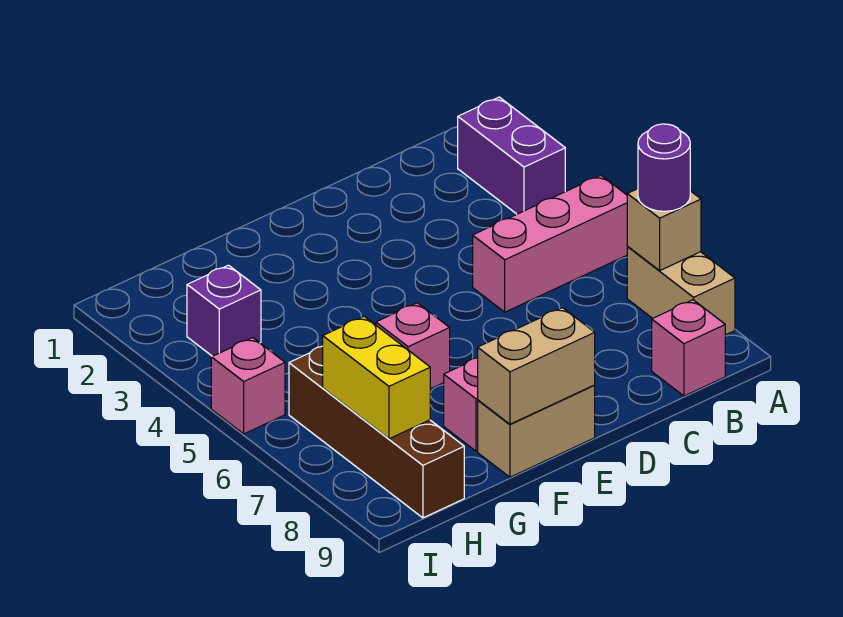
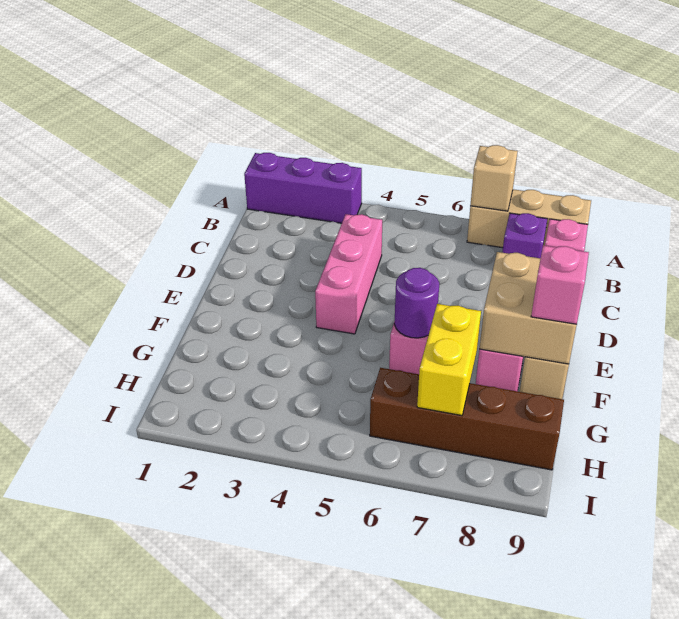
purple brick A2:A3 level 1 -> purple brick A1:A3 level 1
pink brick A5:C5 level 1 -> pink brick C4:E4 level 1
tan brick A7:A8 level 1 -> tan brick A7:A9 level 1
purple round brick A7 level 3 -> purple round brick F6 level 2
tan brick E9:F9 level 2 -> tan brick E8:F9 level 2
purple brick H3 level 1 -> purple brick B8 level 1
yellow brick H7:H8 level 2 -> yellow brick G7:H7 level 2
pink brick I5 level 1 -> pink brick F9 level 3

